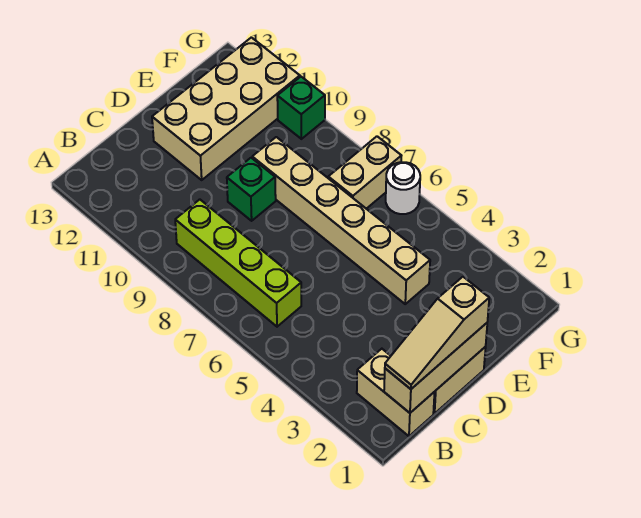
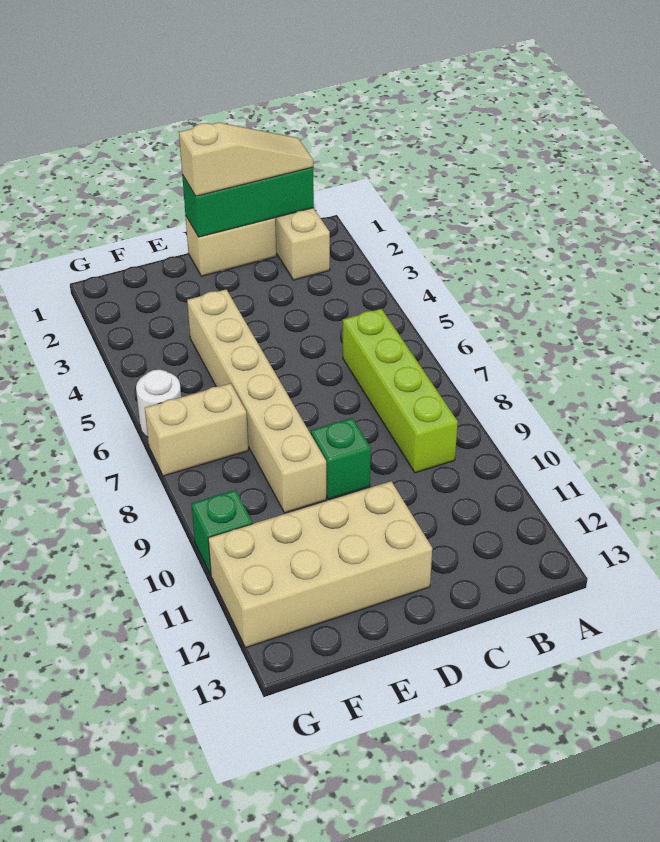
tan brick B1:D1 level 2 -> green brick B1:D1 level 2

